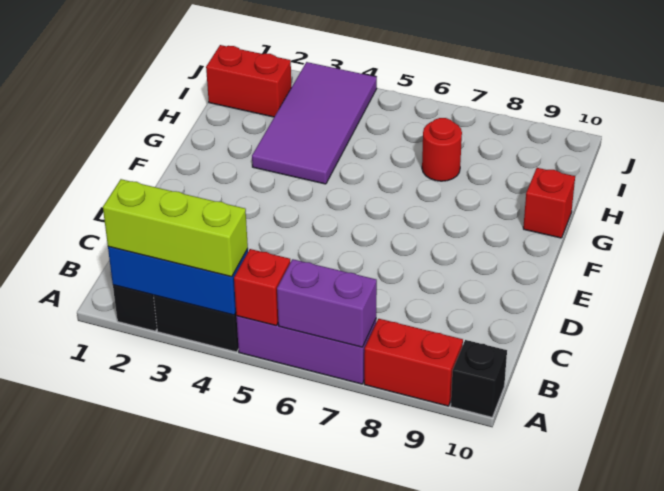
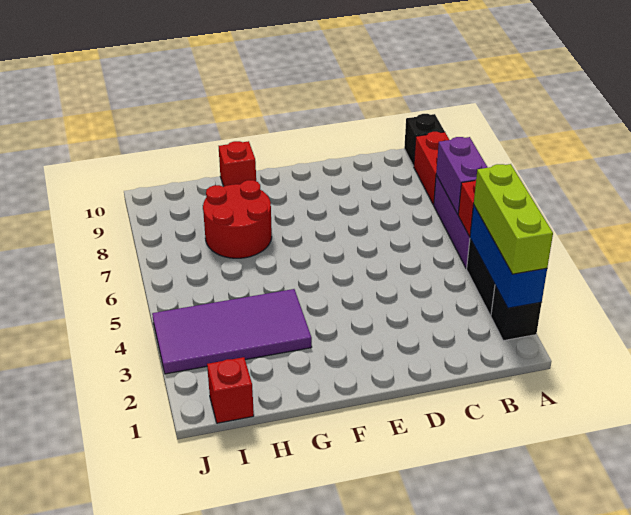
red round brick H7 level 1 -> red round brick G7:H8 level 1
red brick I1:I2 level 1 -> red brick I1 level 1

